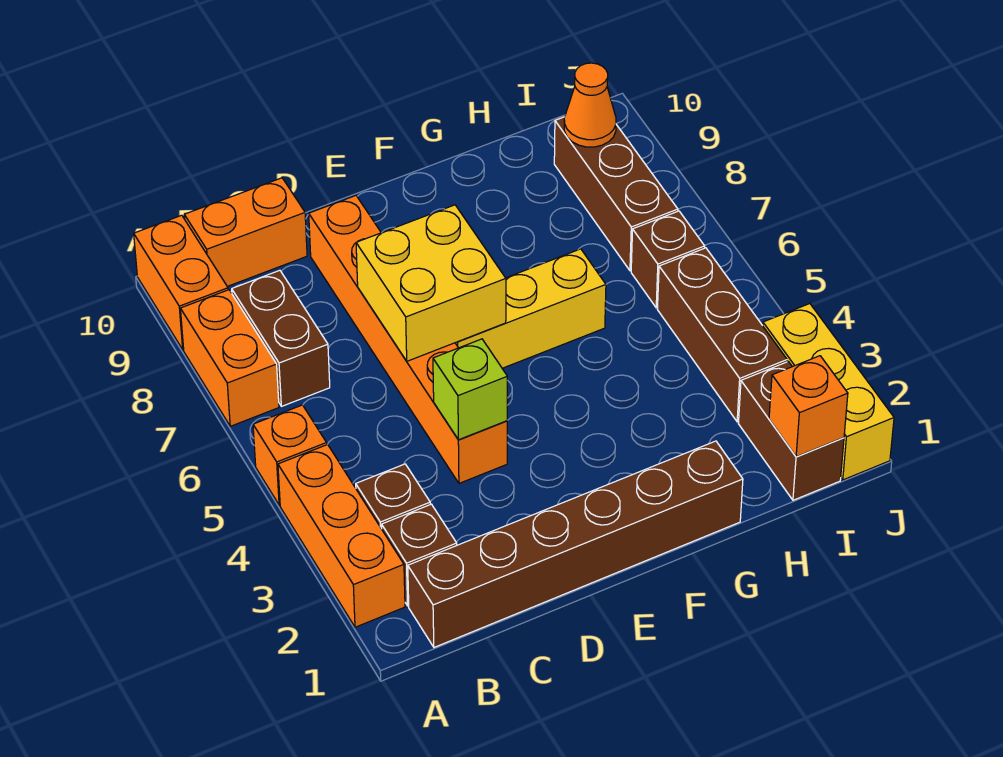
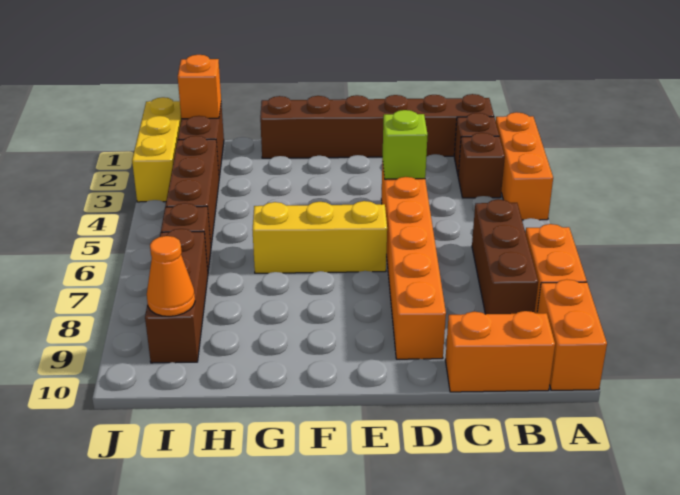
orange brick A5 level 1 -> none
brown brick B7:B8 level 1 -> brown brick B6:B8 level 1
yellow brick D6:E7 level 2 -> none

